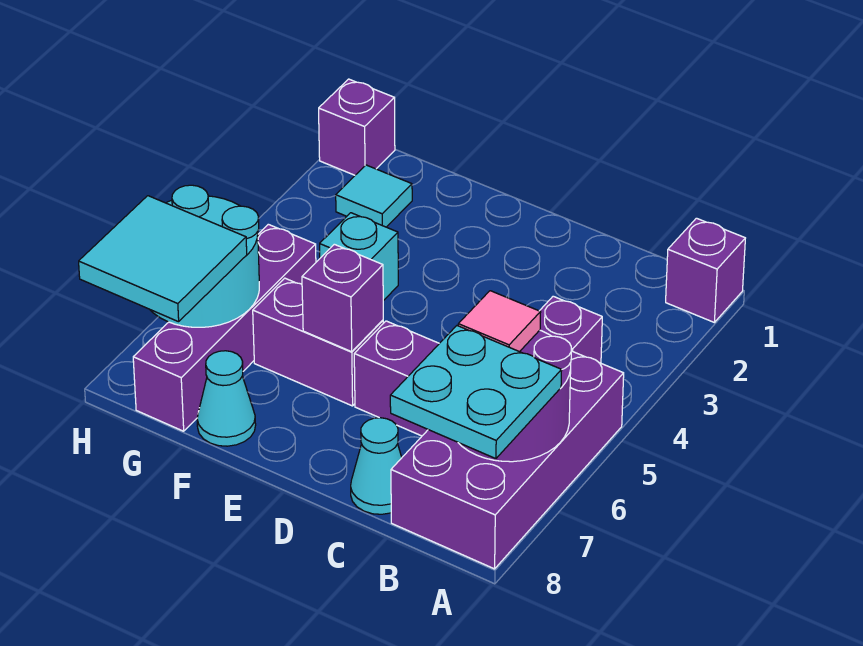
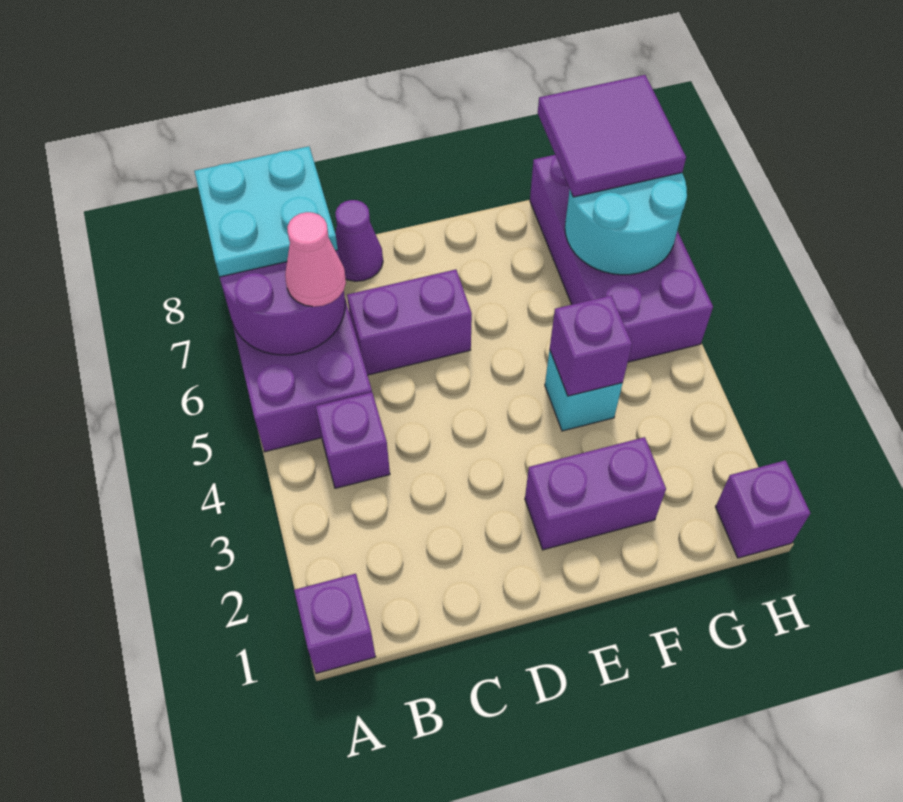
pink tile B6 level 3 -> pink cone B6 level 3
cyan cone C8 level 1 -> purple cone C8 level 1
purple brick E6:F6 level 1 -> purple brick E2:F2 level 1
purple brick E6 level 2 -> purple brick F4 level 2
cyan cone F8 level 1 -> none
cyan tile G2 level 1 -> none
purple brick G5:G8 level 1 -> purple brick G5:H8 level 1
cyan tile G7:H8 level 3 -> purple tile G7:H8 level 3

